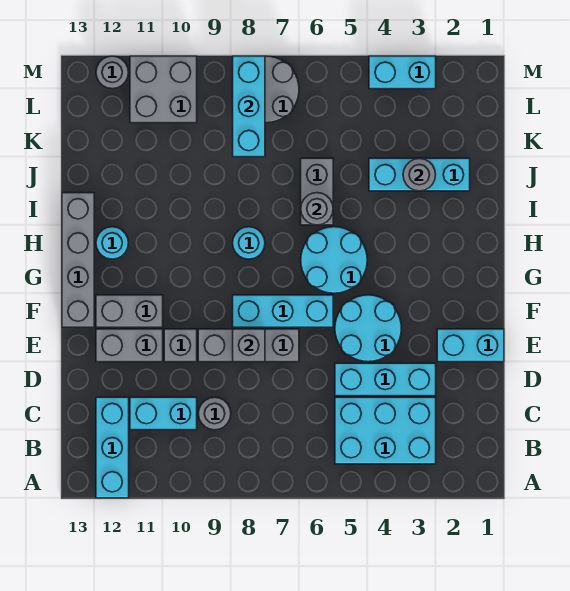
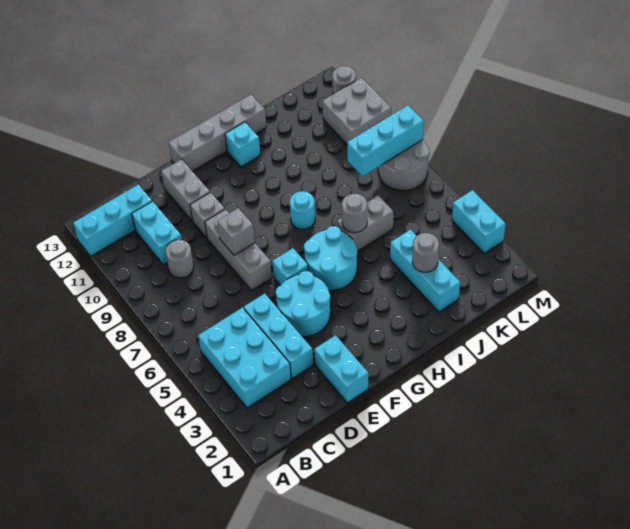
cyan brick F6:F8 level 1 -> cyan brick F6 level 1
grey brick F11:F12 level 1 -> none
cyan round brick H12 level 1 -> cyan brick H12 level 1

